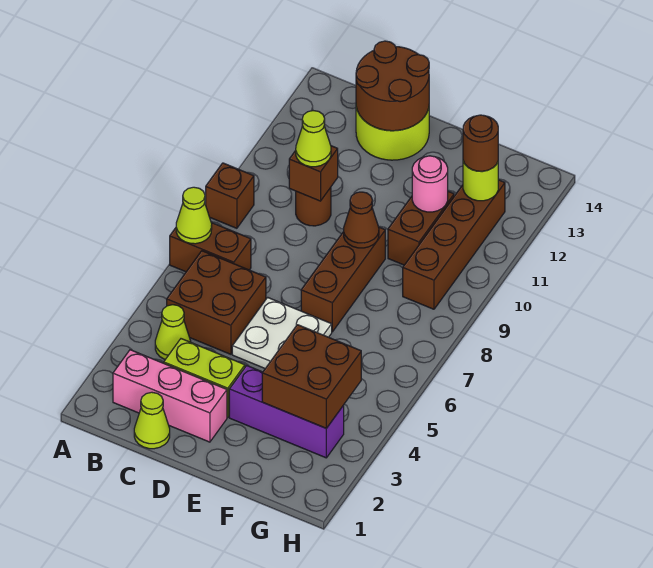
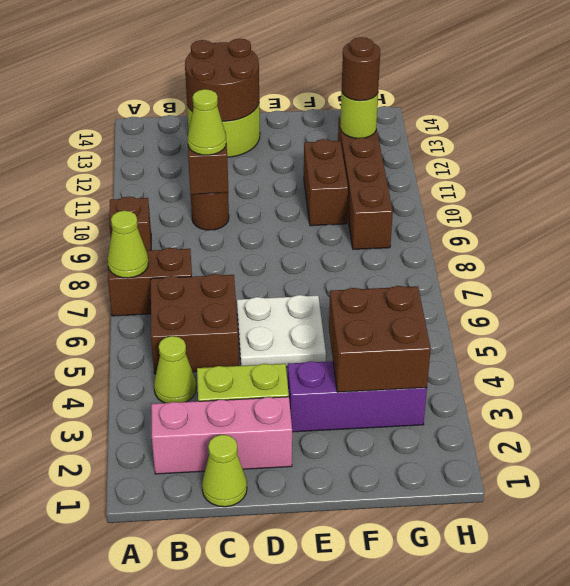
brown brick E7:E9 level 1 -> none
brown cone E9 level 2 -> none
pink round brick F11 level 2 -> none

